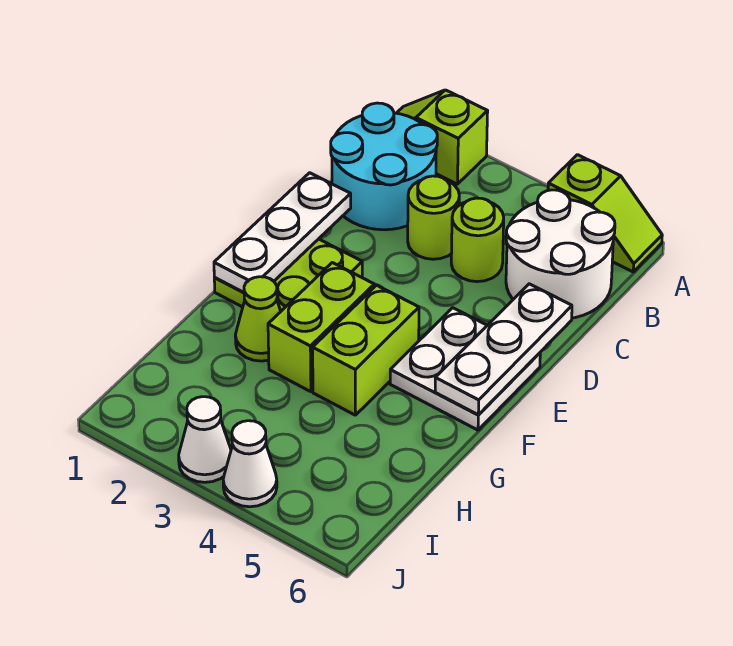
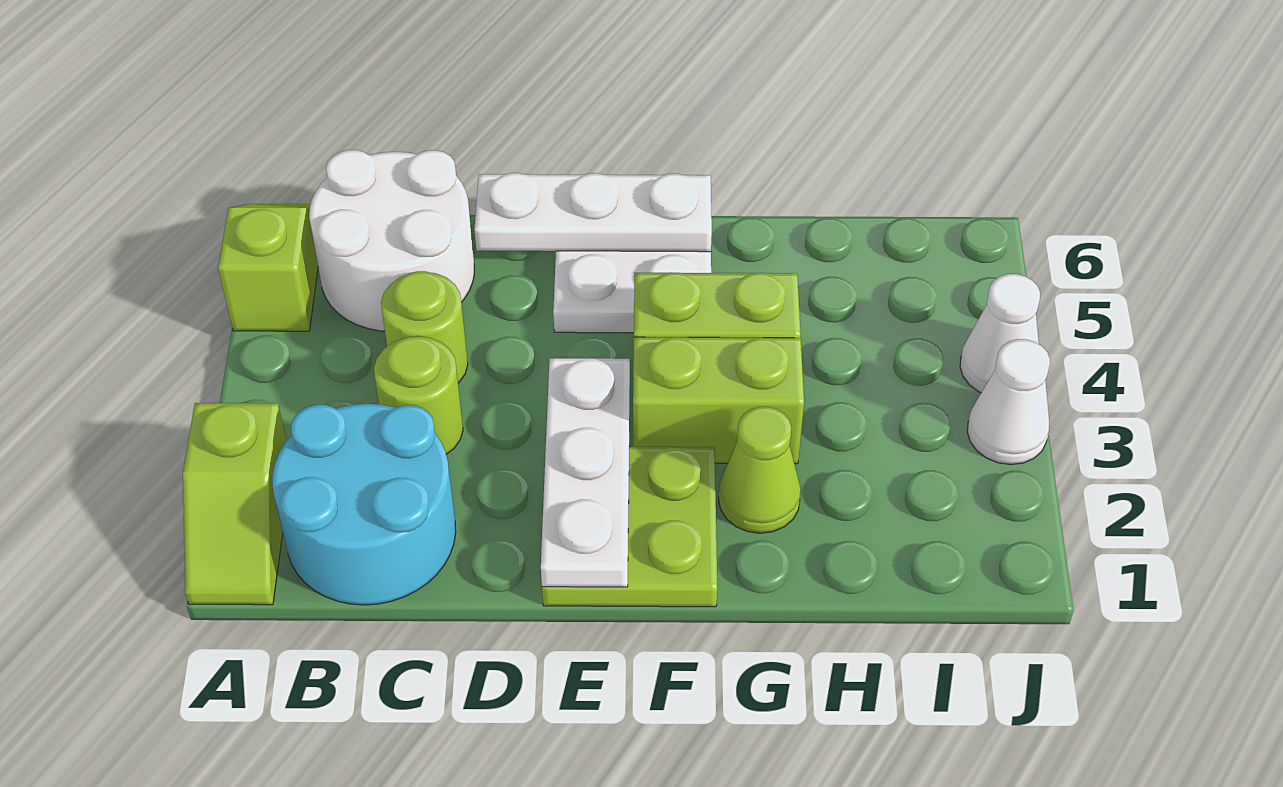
white plate D1:F1 level 2 -> white plate E1:E3 level 2

